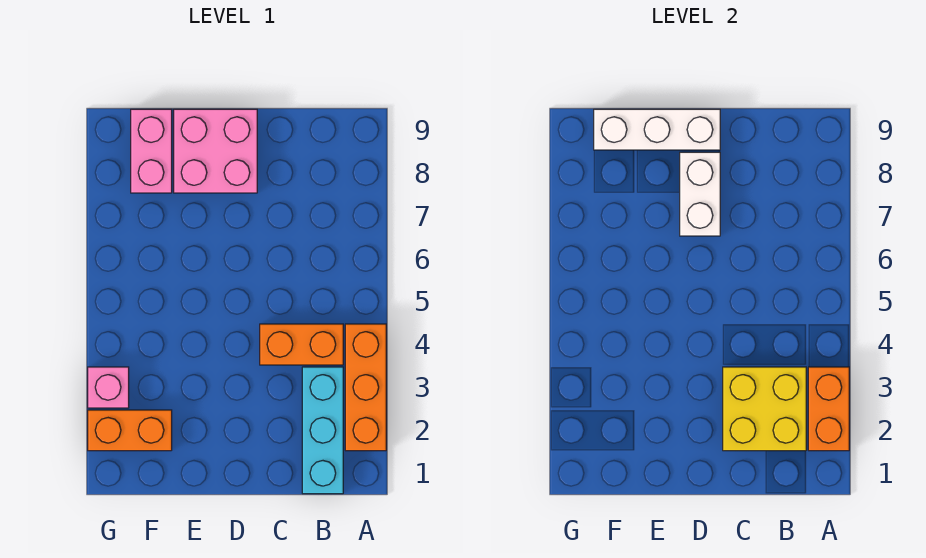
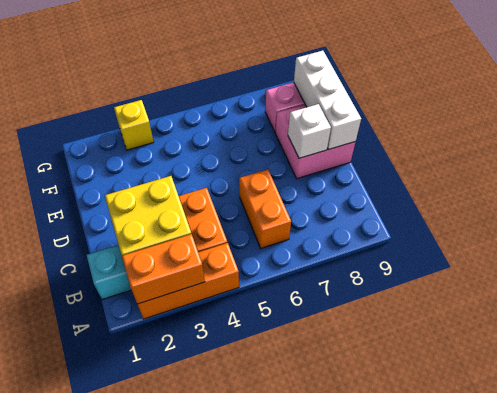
white brick D7:D8 level 2 -> white brick D8 level 2
orange brick F2:G2 level 1 -> orange brick B6:C6 level 1
pink brick G3 level 1 -> yellow brick G3 level 1

